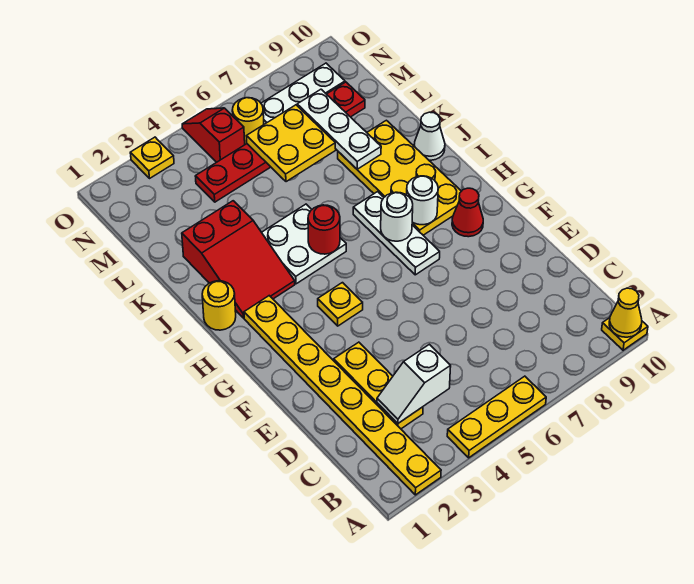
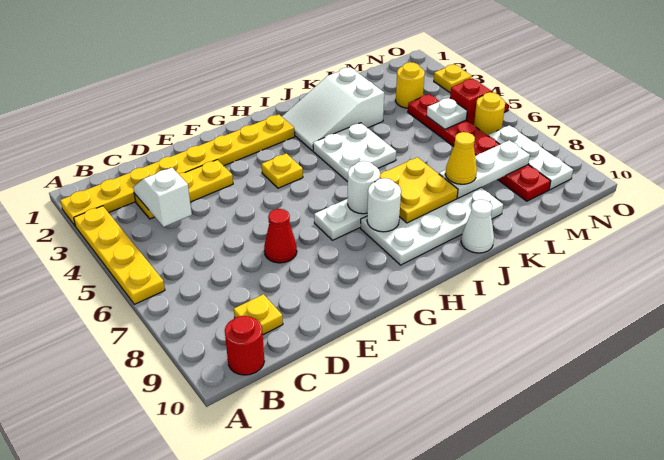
yellow plate A4:A6 level 1 -> yellow plate A3:A6 level 1
yellow plate A10 level 1 -> yellow plate C9 level 1
yellow cone A10 level 2 -> yellow cone K8 level 3
red cone G9 level 1 -> red cone E7 level 1
yellow plate H8:K9 level 1 -> white plate H8:K9 level 1
yellow round brick I1 level 1 -> yellow round brick M3 level 1
red slope I2:K3 level 1 top K -> white slope I2:K3 level 1 top K
red round brick I5 level 2 -> red round brick B10 level 1
yellow plate L6:M7 level 2 -> yellow plate I7:J8 level 2
none -> white plate M5 level 2

